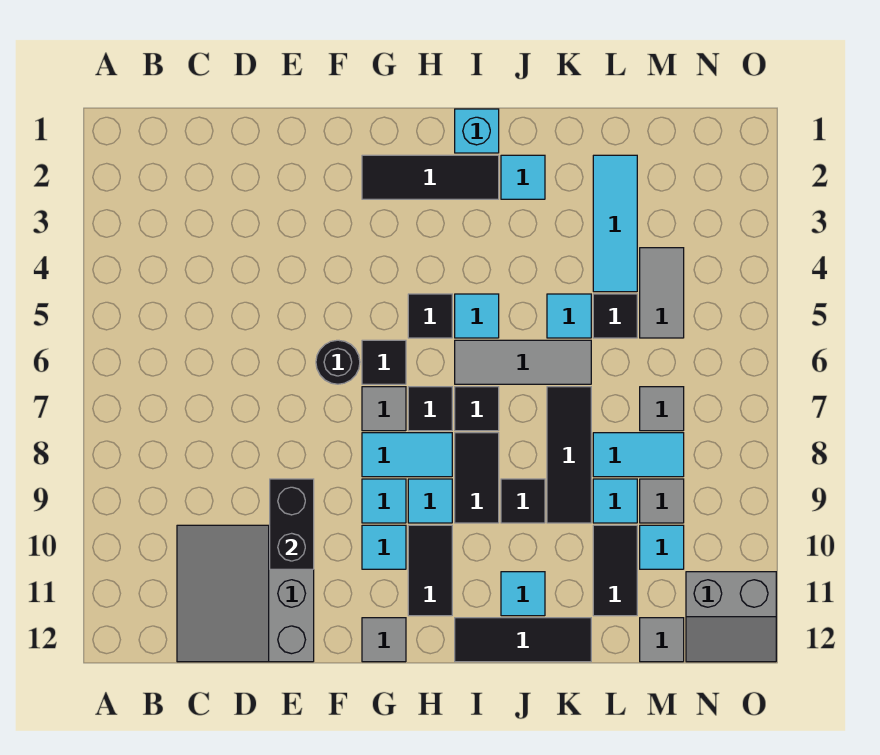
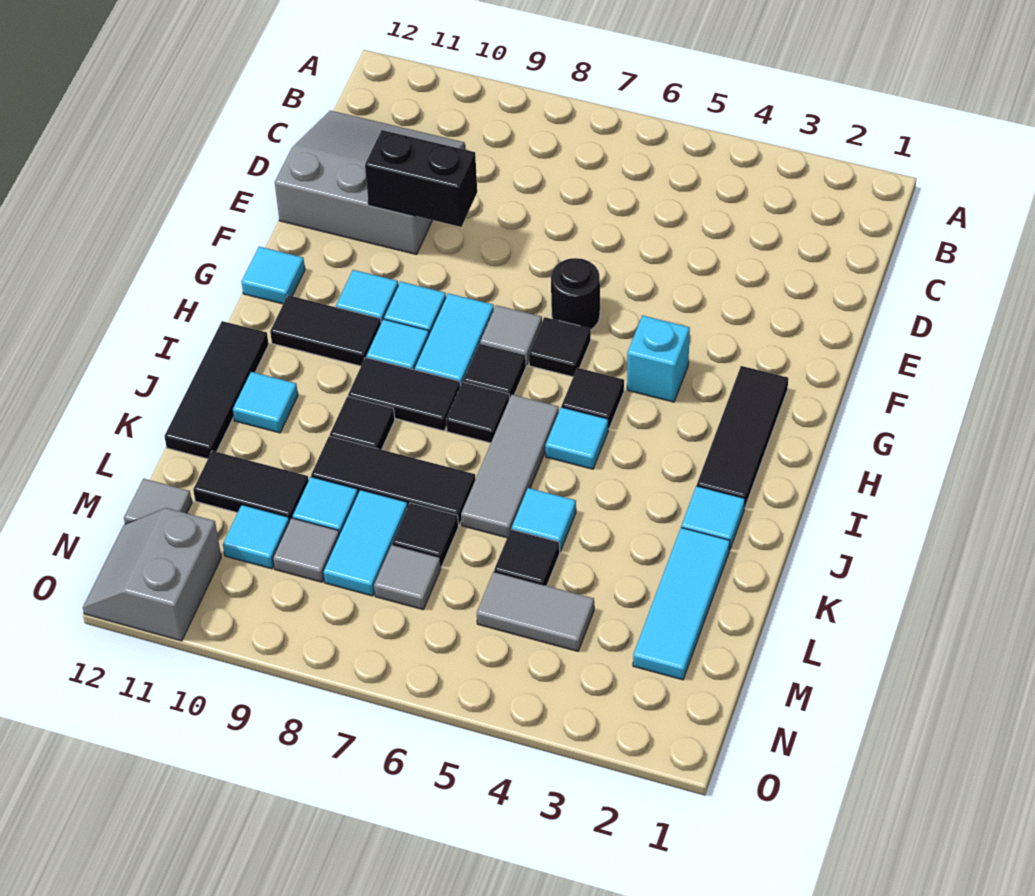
grey tile G12 level 1 -> cyan tile G12 level 1
cyan brick I1 level 1 -> cyan brick G4 level 1
cyan tile L2:L4 level 1 -> cyan tile K2:M2 level 1
none -> black tile L7 level 1

